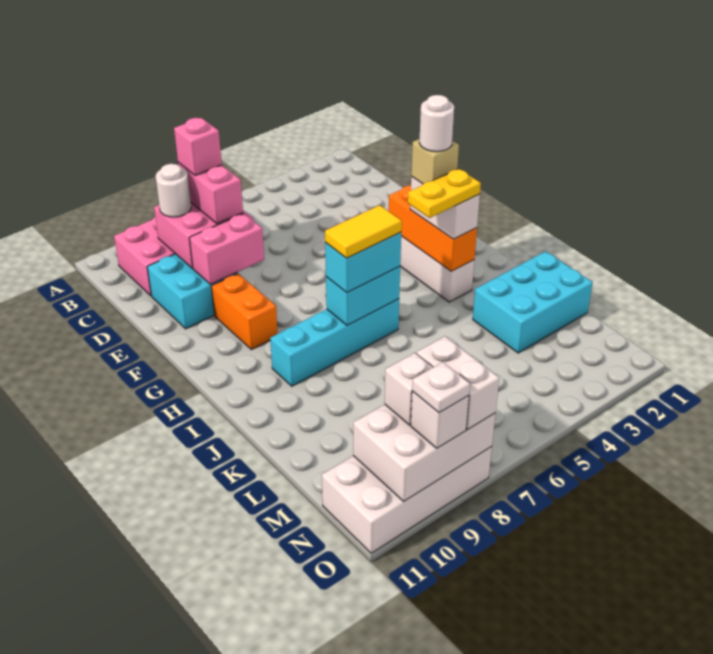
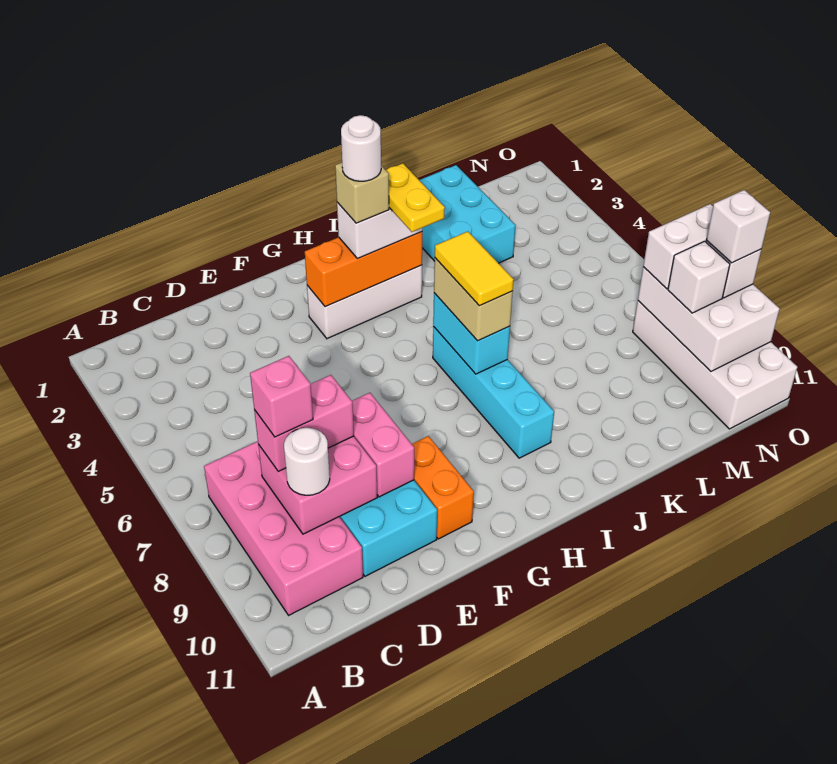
orange brick F9:G9 level 1 -> orange brick F9:F10 level 1
cyan brick I6:I7 level 3 -> tan brick I6:I7 level 3
white plate O9 level 4 -> white brick O9 level 4

